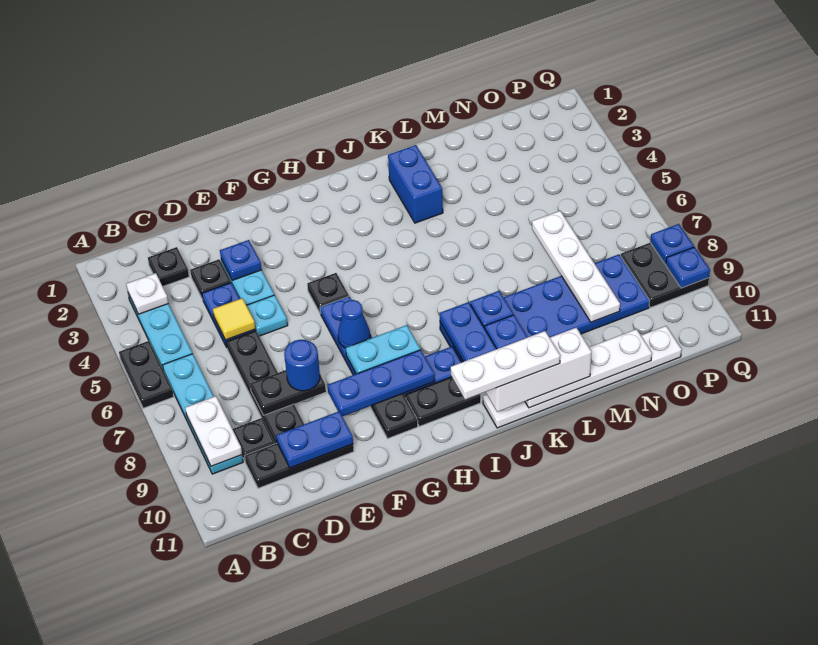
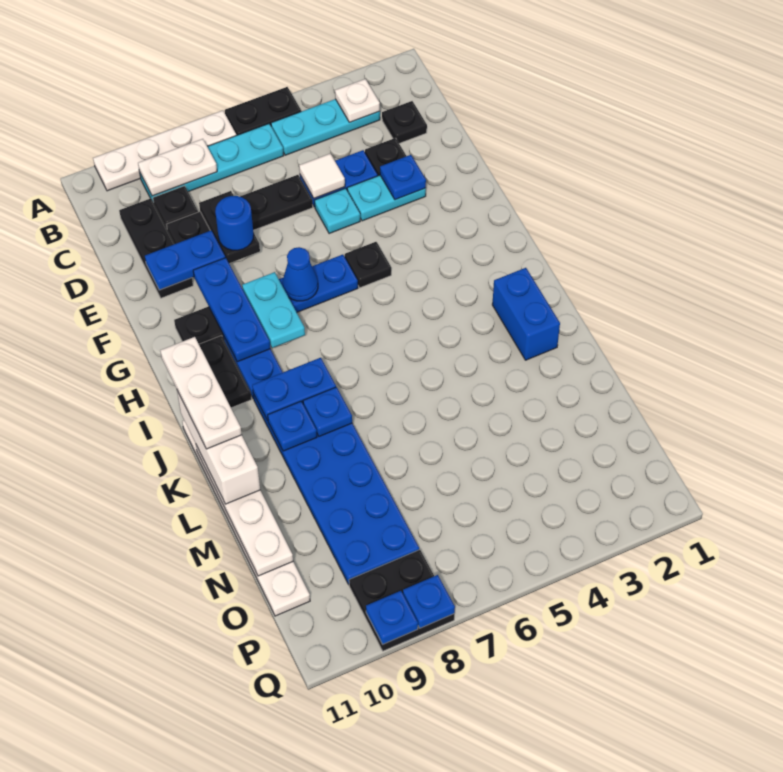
yellow tile D5 level 2 -> white tile D5 level 2
blue plate D10:E10 level 2 -> blue plate E9:E10 level 2
blue brick K2:K3 level 1 -> blue brick J2:K2 level 1
white plate N6:N9 level 2 -> white plate A7:A10 level 1

